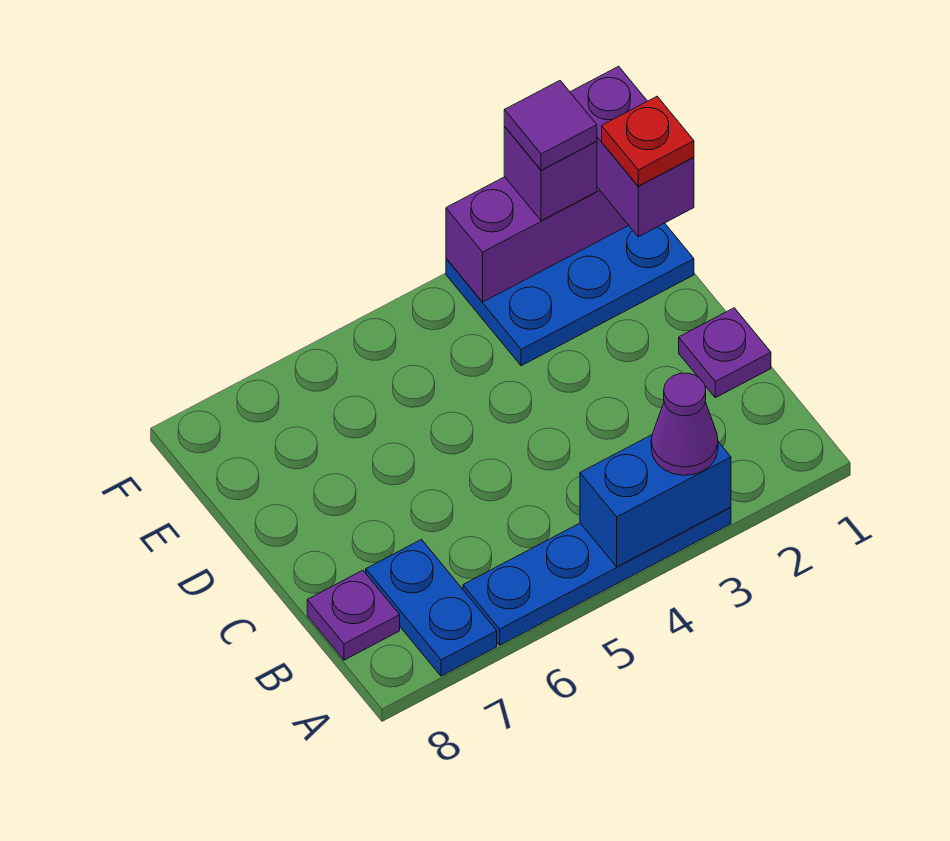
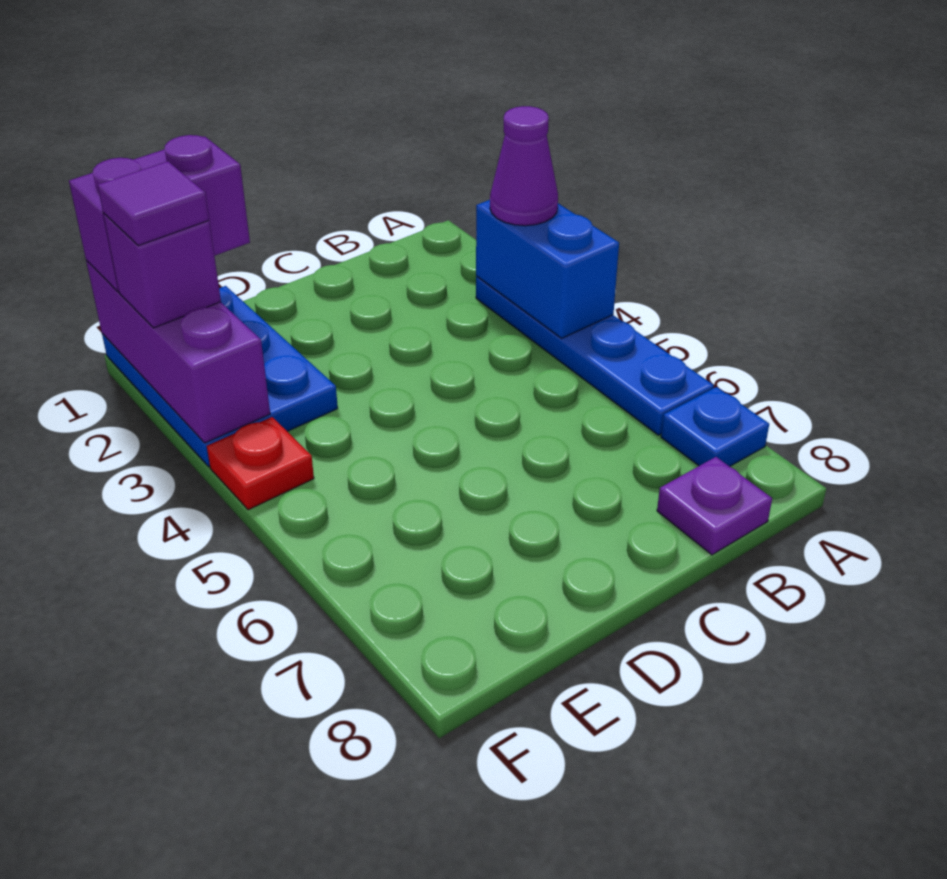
blue plate A7:B7 level 1 -> blue plate A7 level 1
purple plate C1 level 1 -> none
red plate E1 level 4 -> red plate F4 level 1

